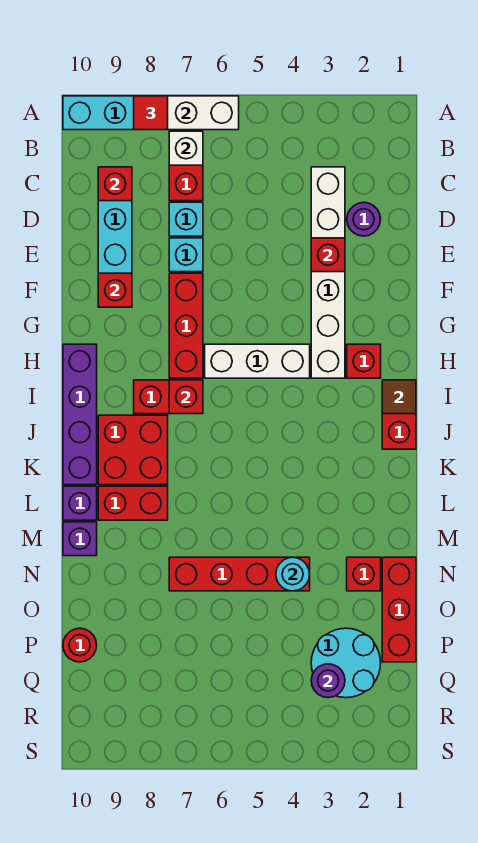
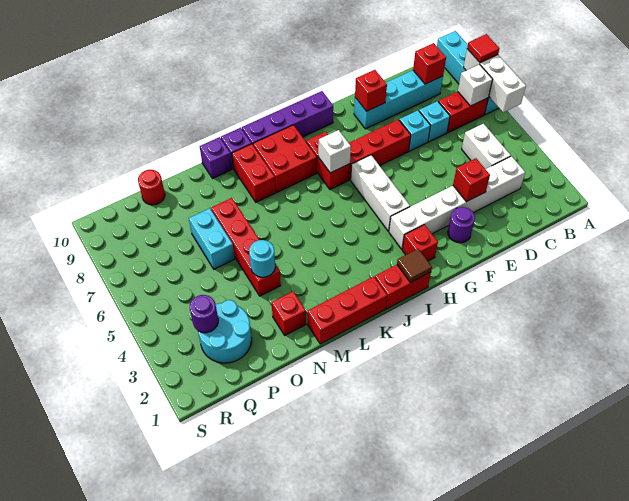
none -> white brick C4:C5 level 1
purple round brick D2 level 1 -> purple round brick F2 level 1
red brick I7 level 2 -> white brick I7 level 2
red brick N1:P1 level 1 -> red brick K1:M1 level 1
none -> cyan brick O6:O7 level 1

